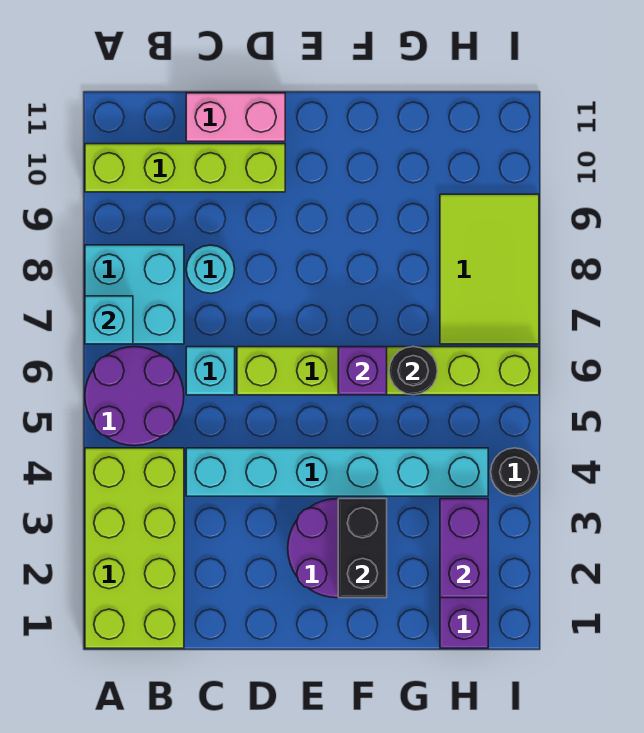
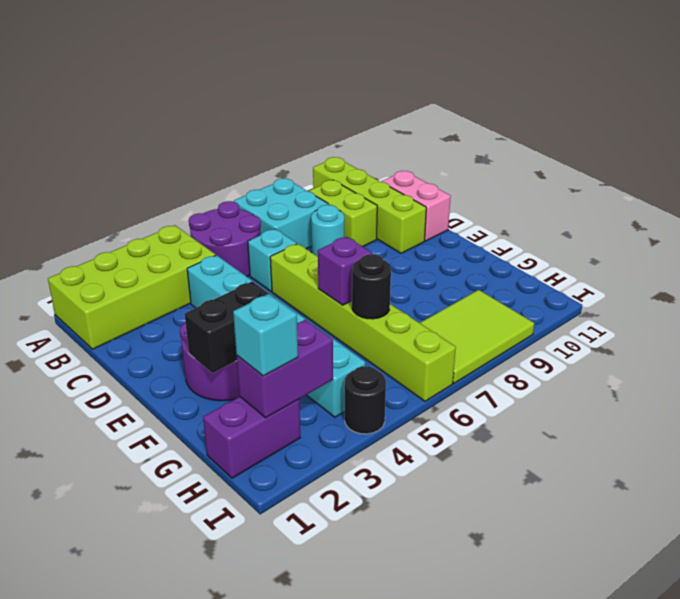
cyan brick A7 level 2 -> cyan brick H2 level 3
none -> lime brick B9:C9 level 1

